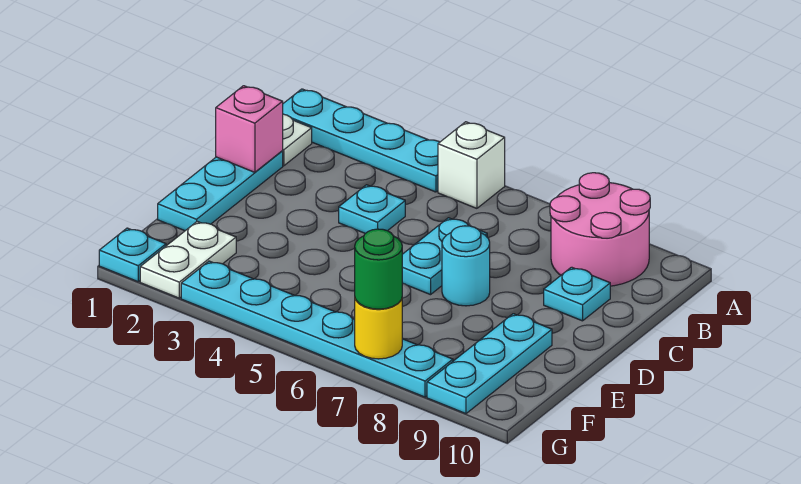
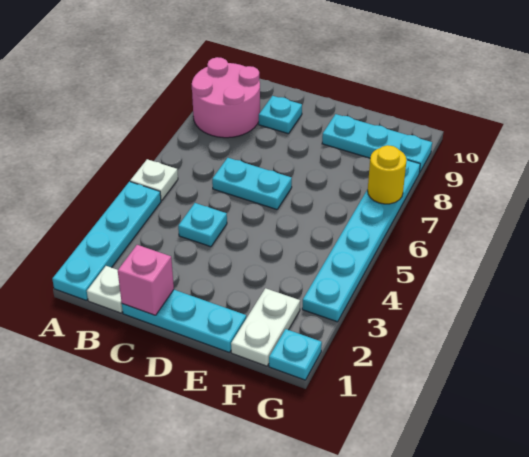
white brick A5 level 1 -> white plate A5 level 1
cyan round brick D7 level 1 -> none
white plate F2:G2 level 1 -> white plate F1:F2 level 1
green round brick G7 level 3 -> none

